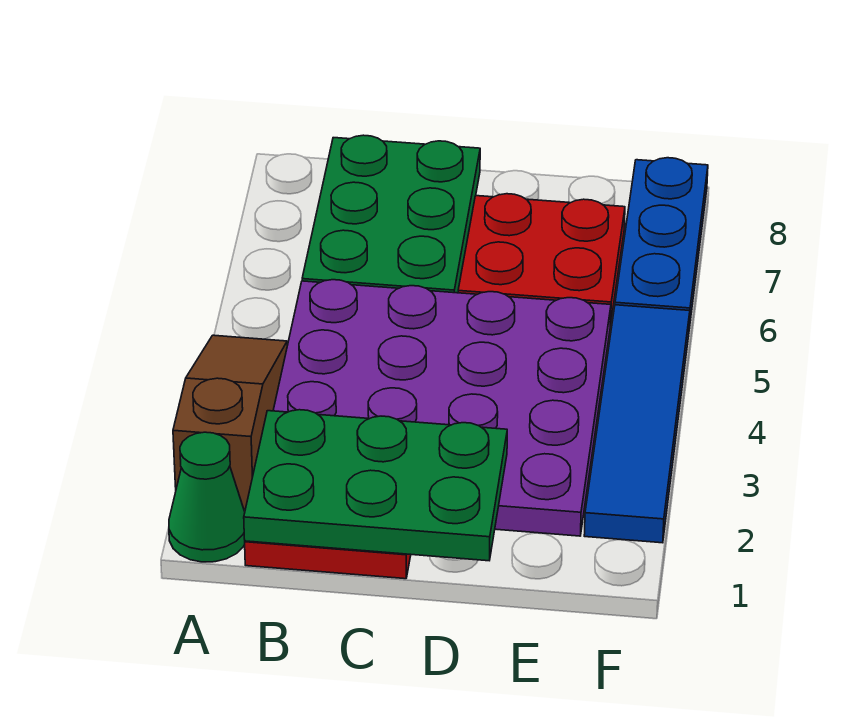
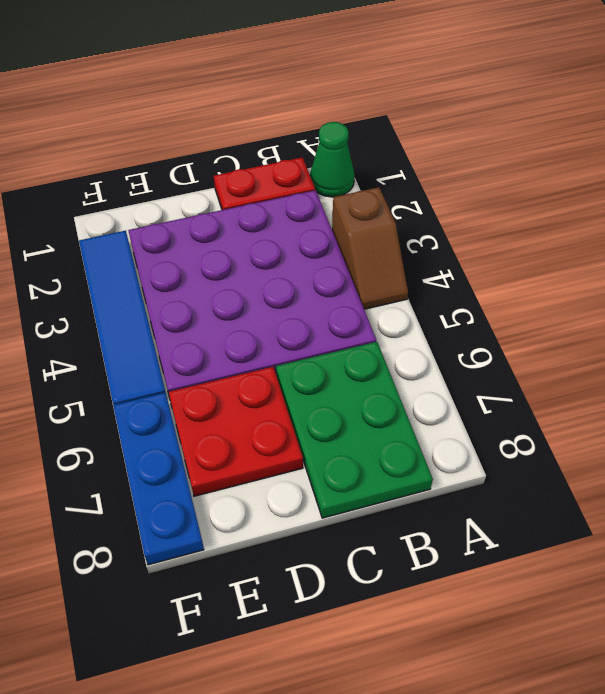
brown slope A2:A4 level 1 top 2 -> brown slope A3:A4 level 1 top 3
green plate B1:D2 level 2 -> none

